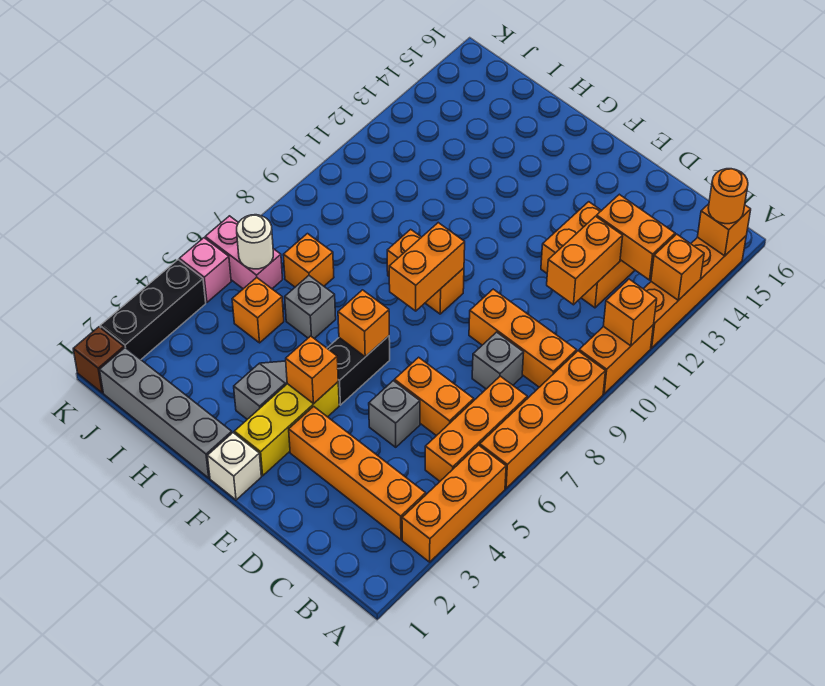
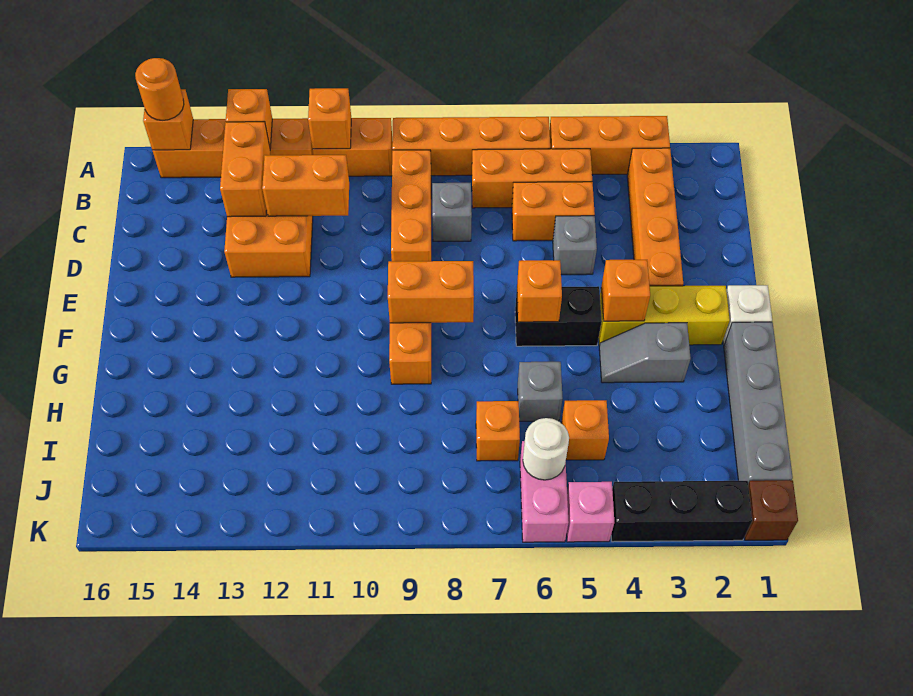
orange brick C6:D6 level 1 -> orange brick C5:C6 level 1

